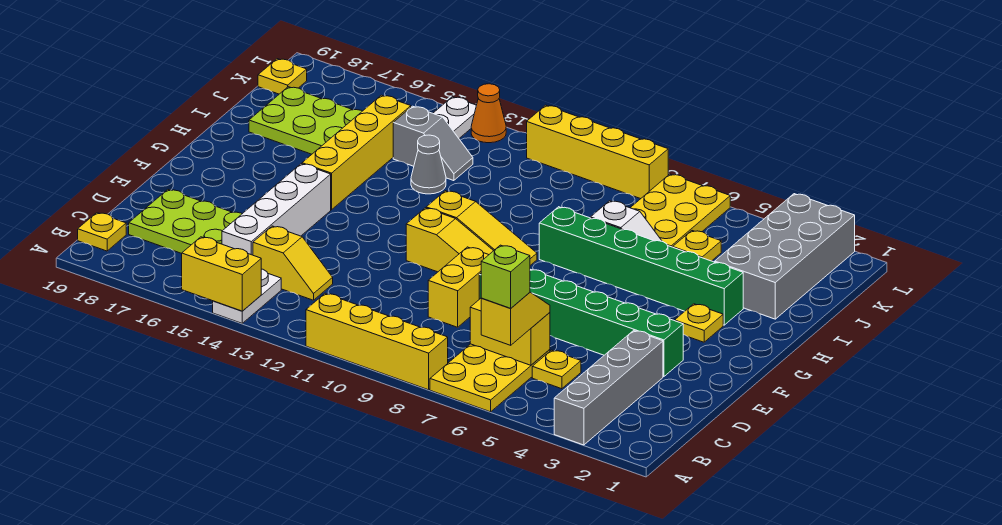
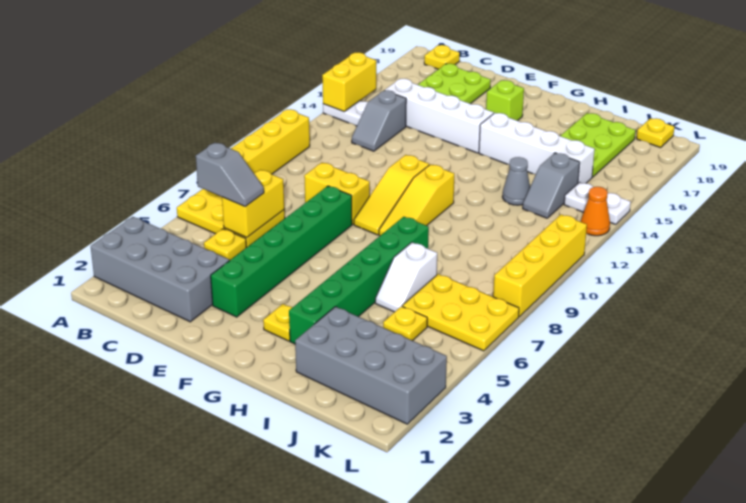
grey brick A3:D3 level 1 -> grey brick A2:D3 level 1
yellow slope B6:C6 level 3 top B -> grey slope B6:C6 level 3 top B
lime brick B6 level 4 -> lime brick F17 level 1
yellow slope C13:C14 level 1 top 14 -> grey slope C13:C14 level 1 top 14
yellow brick G15:J15 level 1 -> white brick G15:J15 level 1

